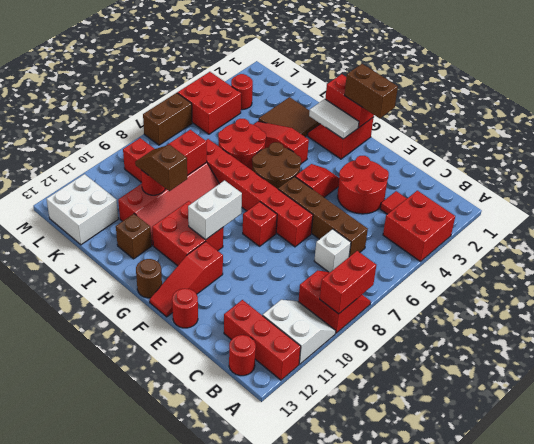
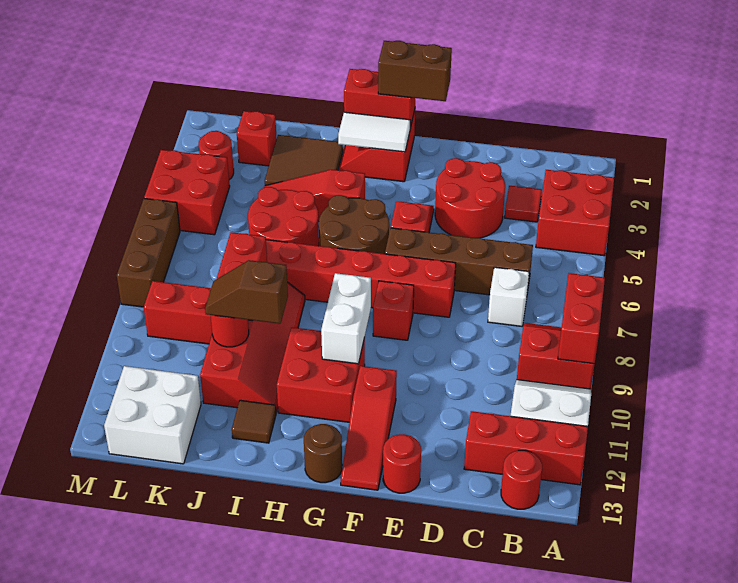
brown brick I12 level 1 -> brown tile I12 level 1
none -> red brick K2 level 1
brown brick M6:M7 level 1 -> brown brick M6:M8 level 1

